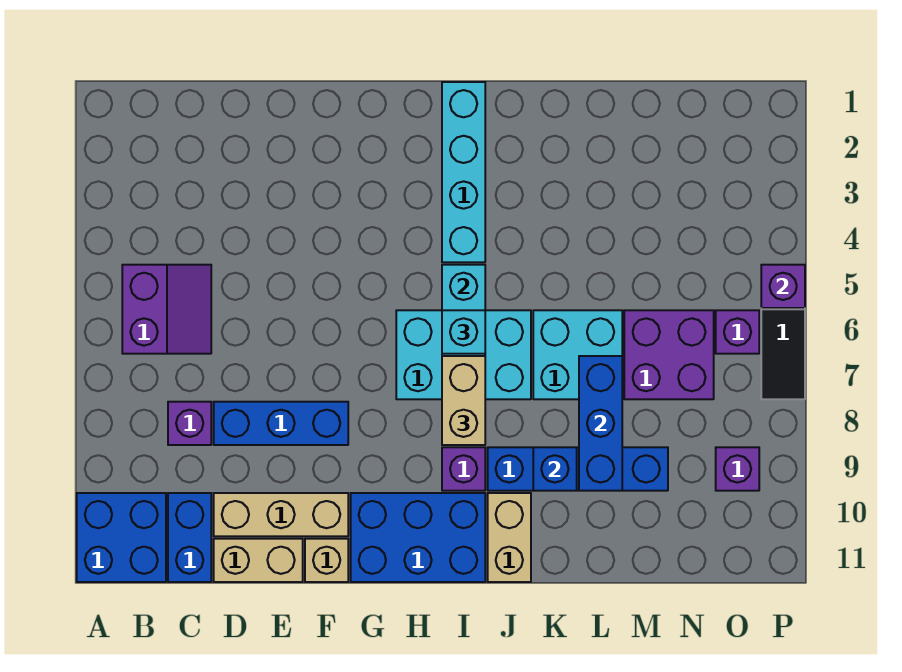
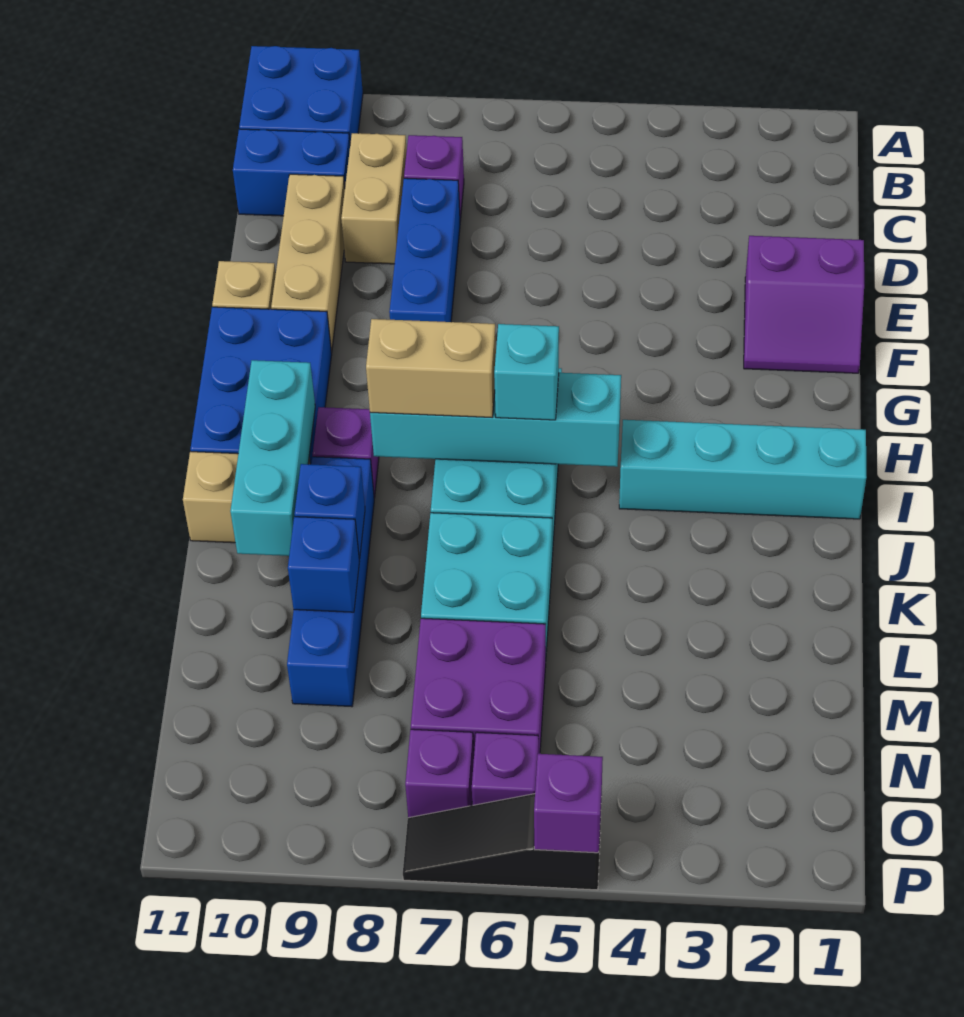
purple slope B5:C6 level 1 top B -> purple slope E1:F2 level 1 top E
tan brick D11:E11 level 1 -> tan brick C9:D9 level 1
none -> cyan brick I10:K10 level 2
blue brick L7:L9 level 2 -> blue brick L9 level 2
purple brick O9 level 1 -> purple brick O7 level 1

